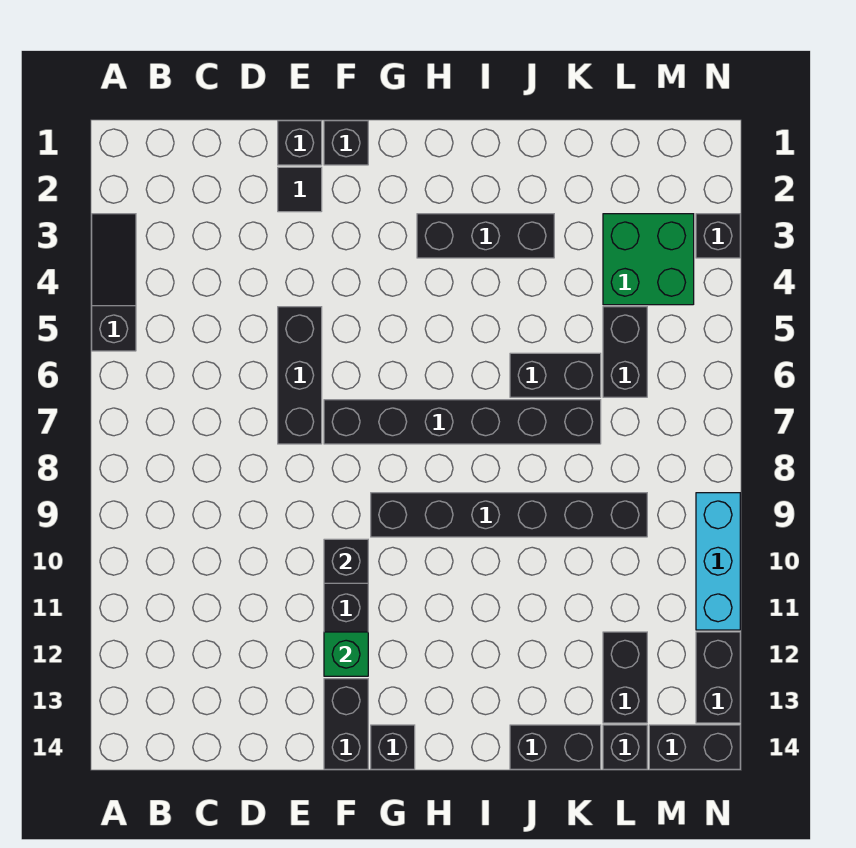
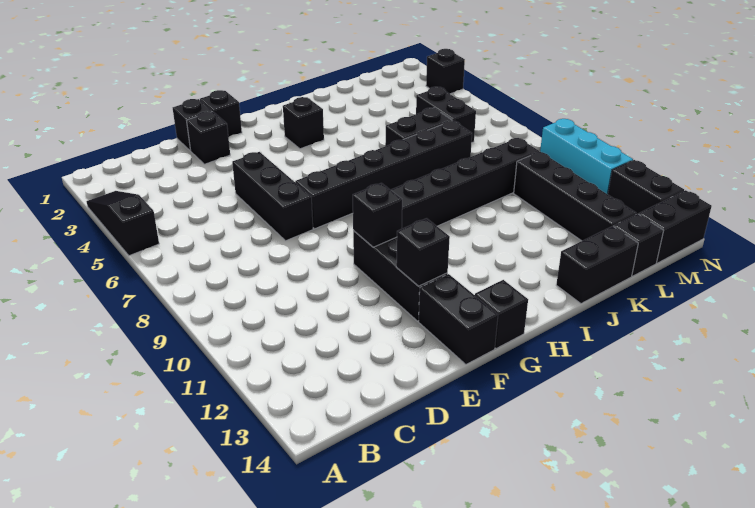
black tile E2 level 1 -> black brick E2 level 1
green brick F12 level 2 -> black brick F12 level 2
black brick H3:J3 level 1 -> black brick H3 level 1
green brick L3:M4 level 1 -> none
black brick L12:L13 level 1 -> black brick L10:L13 level 1

